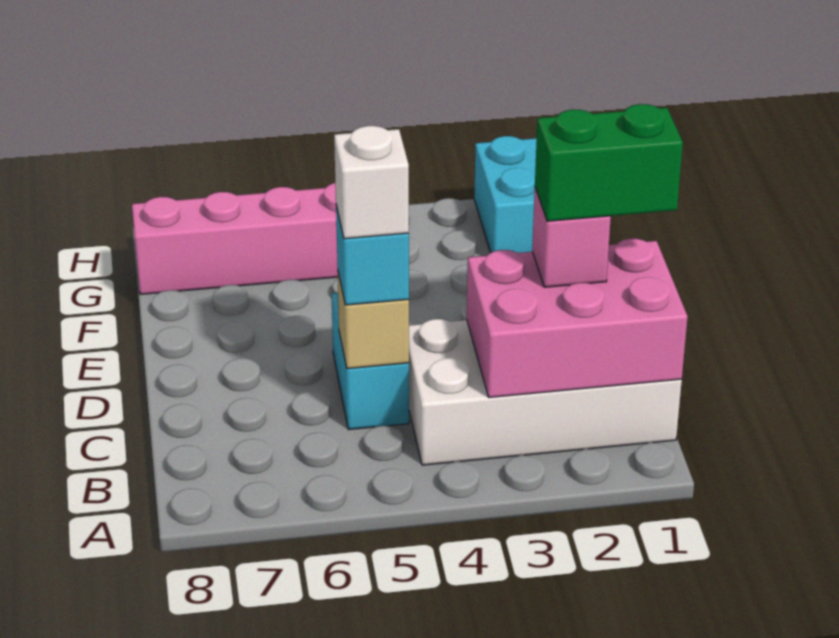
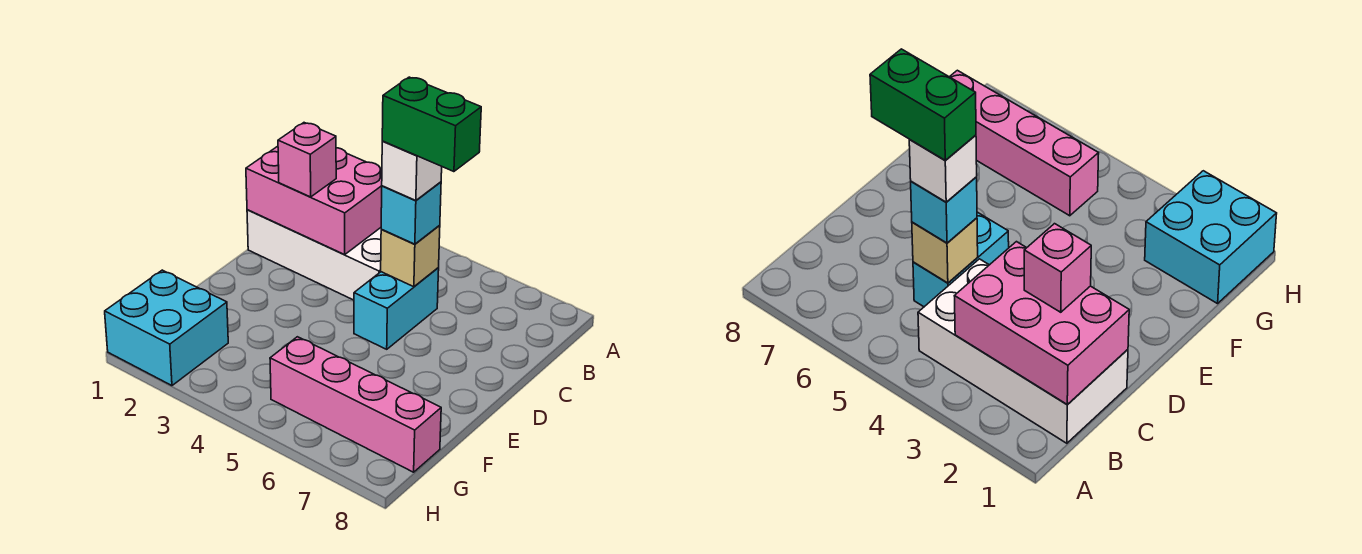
green brick C1:C2 level 4 -> green brick C5:C6 level 5

